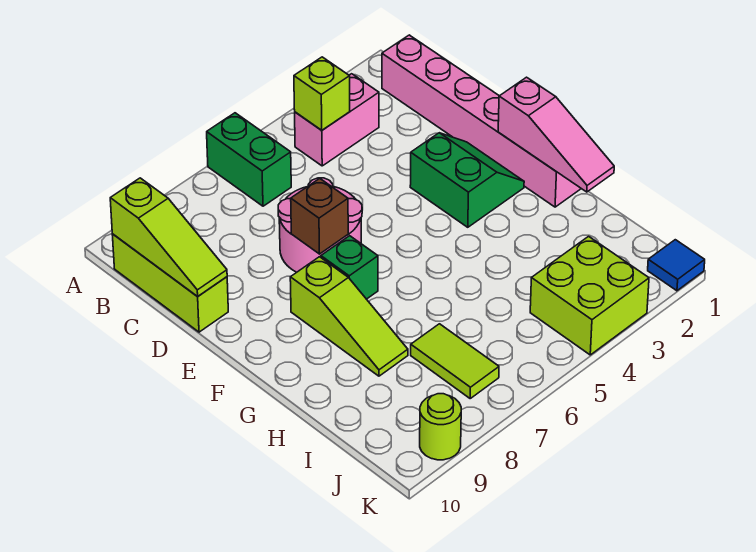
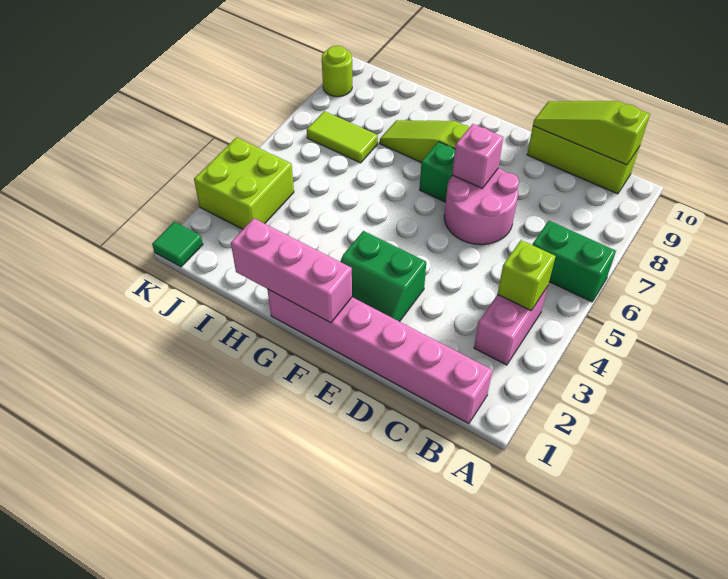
brown brick E7 level 2 -> pink brick E7 level 2
pink slope F1:H1 level 2 top F -> pink brick F1:H1 level 2
blue tile K1 level 1 -> green tile K1 level 1

